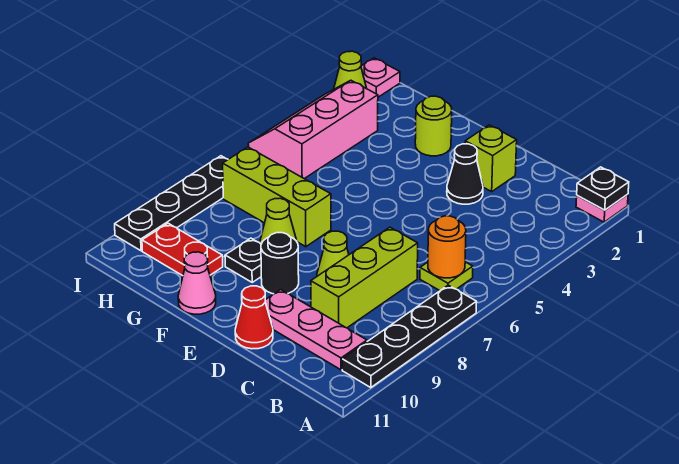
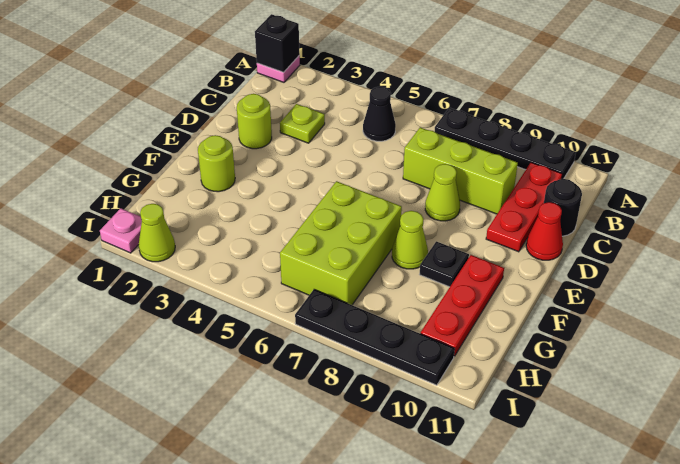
black plate A1 level 2 -> black brick A1 level 2
lime plate B6 level 1 -> lime plate C3 level 1
orange round brick B6 level 2 -> none
pink plate B10:D10 level 1 -> red plate B10:D10 level 1
lime brick D2 level 1 -> lime round brick D2 level 1
black cone D3 level 1 -> black cone B5 level 1
black round brick E9 level 1 -> black round brick C11 level 1
lime brick F7:H7 level 1 -> lime brick F6:H7 level 1
pink cone F11 level 1 -> none
red plate G10:H10 level 1 -> red plate F10:H10 level 1
pink slope H3:I5 level 1 top H -> none

